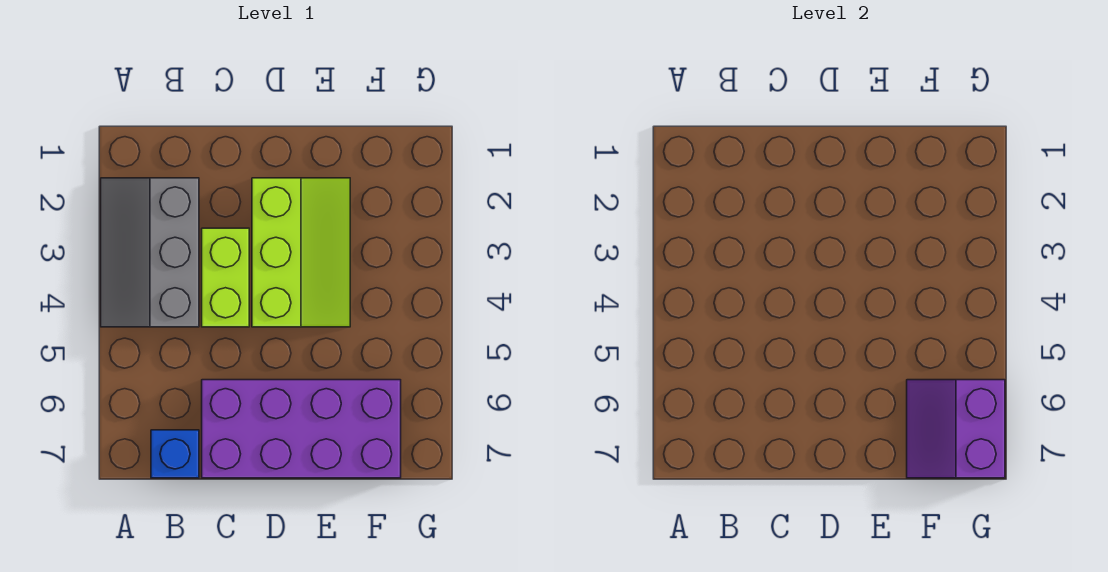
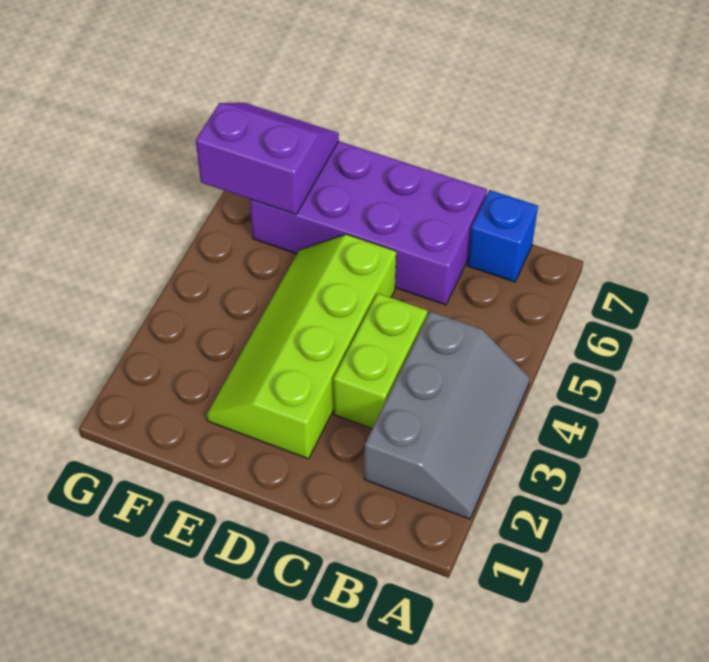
lime slope D2:E4 level 1 top D -> lime slope D2:E5 level 1 top D
purple slope F6:G7 level 2 top G -> purple slope F6:G7 level 2 top 6

